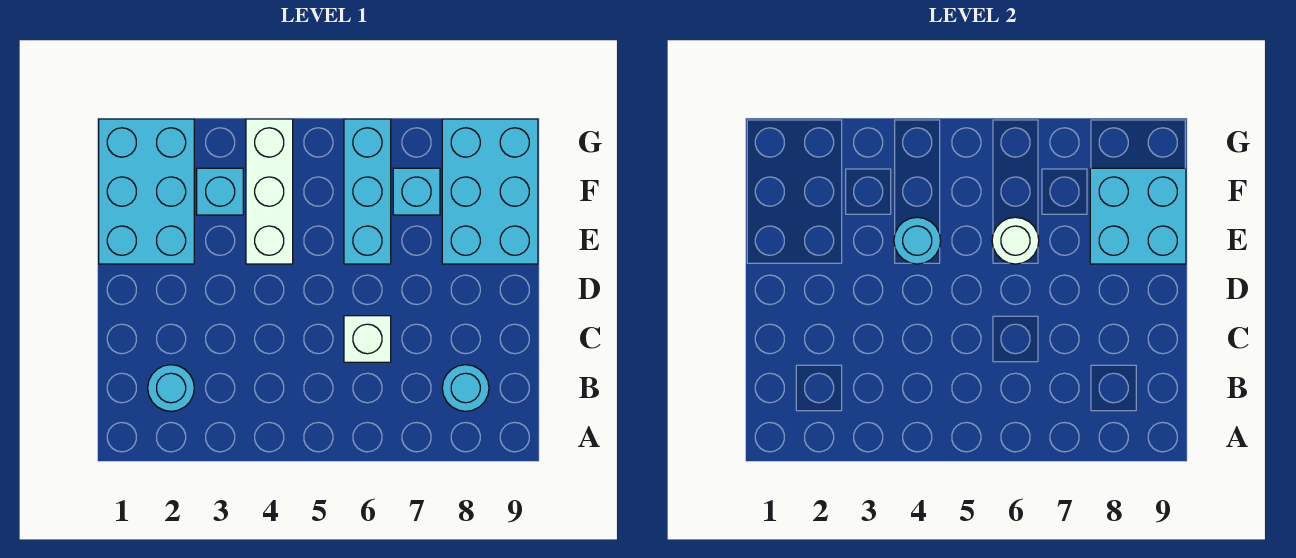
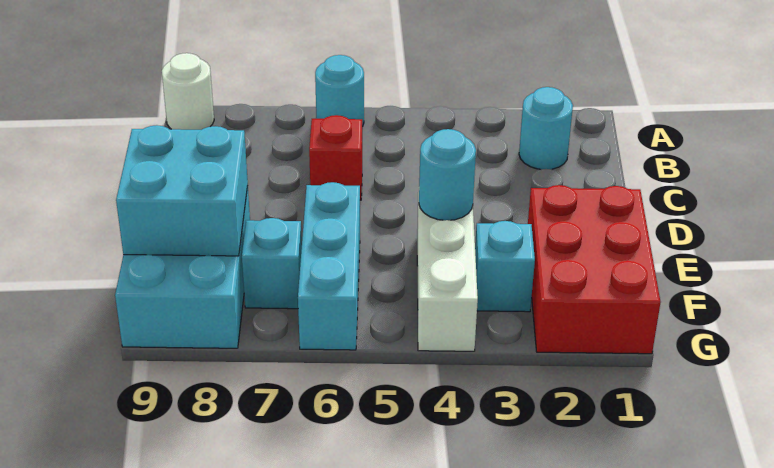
cyan round brick B8 level 1 -> cyan round brick A6 level 1
white brick C6 level 1 -> red brick C6 level 1
cyan brick E1:G2 level 1 -> red brick E1:G2 level 1
white round brick E6 level 2 -> white round brick A9 level 1

